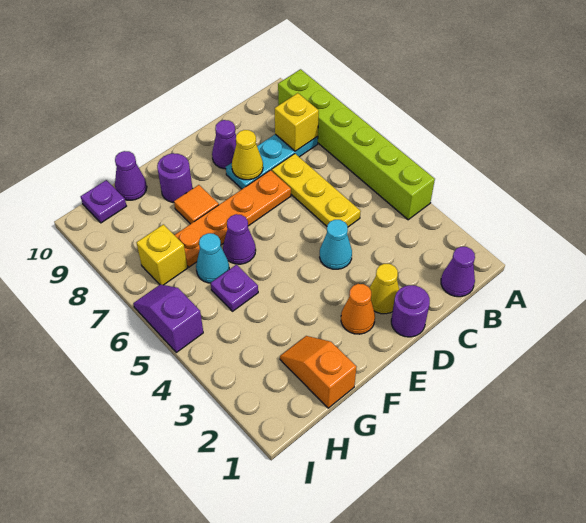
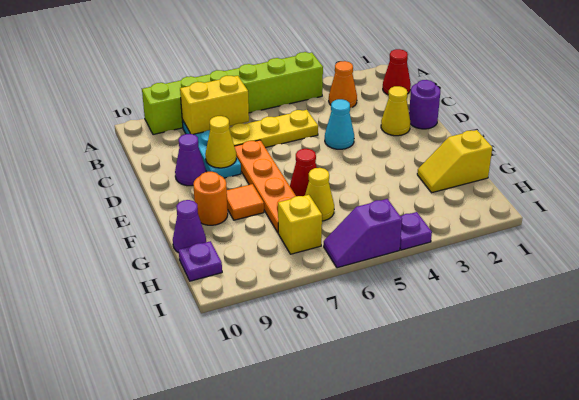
purple cone B1 level 1 -> red cone B1 level 1
yellow brick B8 level 2 -> yellow brick B7:B8 level 2
orange cone E2 level 1 -> orange cone B3 level 1
purple cone F6 level 1 -> red cone F6 level 1
purple round brick F9 level 1 -> orange round brick F9 level 1
orange slope G1:G2 level 1 top 1 -> yellow slope G1:G2 level 1 top 1
purple plate G5 level 1 -> purple plate I4 level 1
cyan cone G6 level 1 -> yellow cone G6 level 1

